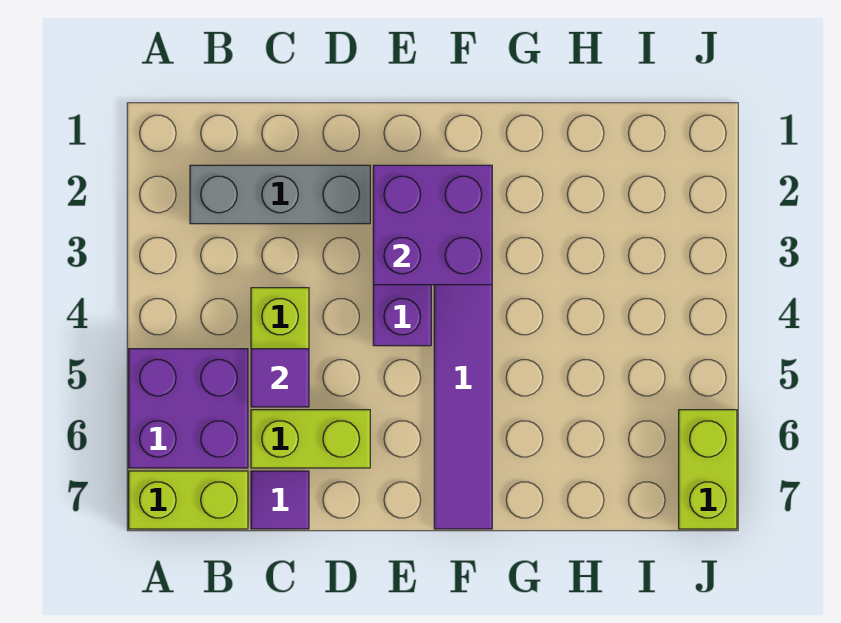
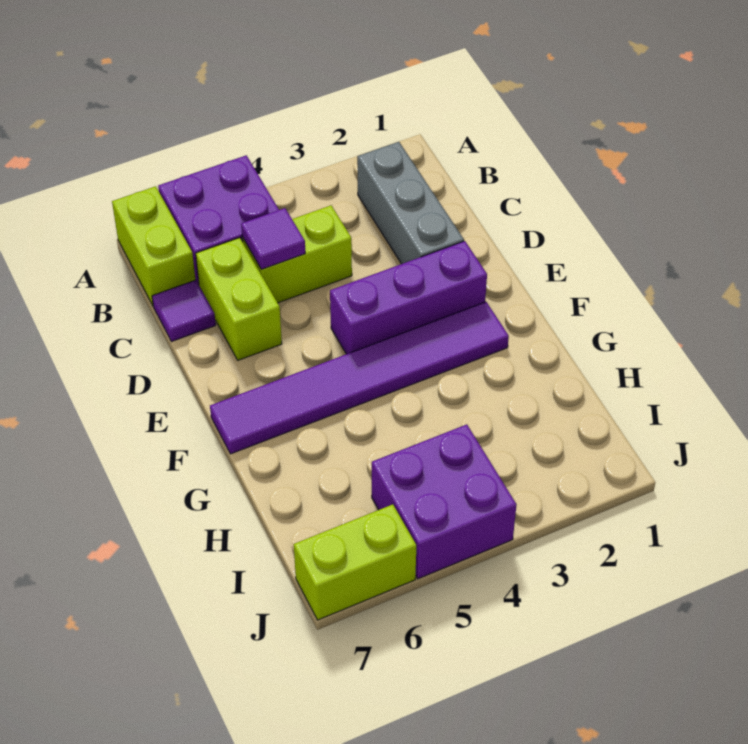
purple brick E2:F3 level 2 -> purple brick I4:J5 level 1

